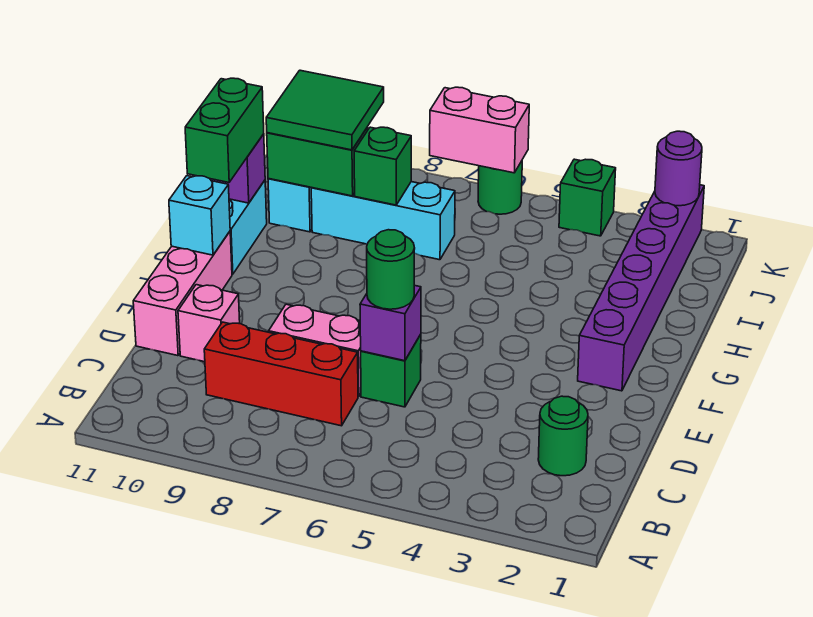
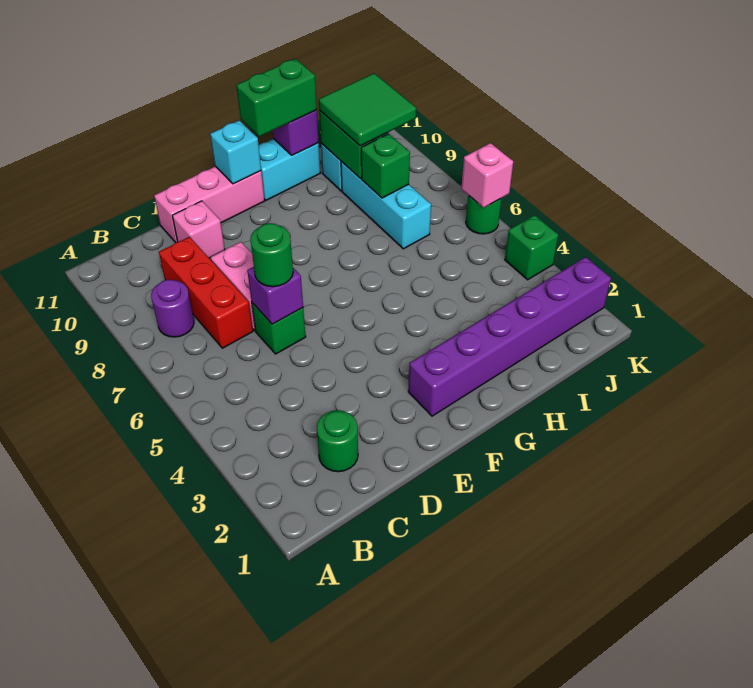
purple round brick K2 level 2 -> purple round brick B8 level 1
pink brick K6:K7 level 2 -> pink brick K6 level 2

